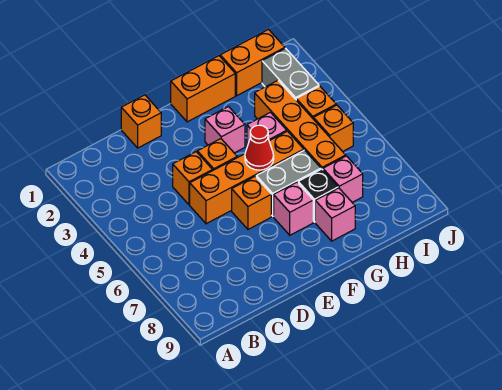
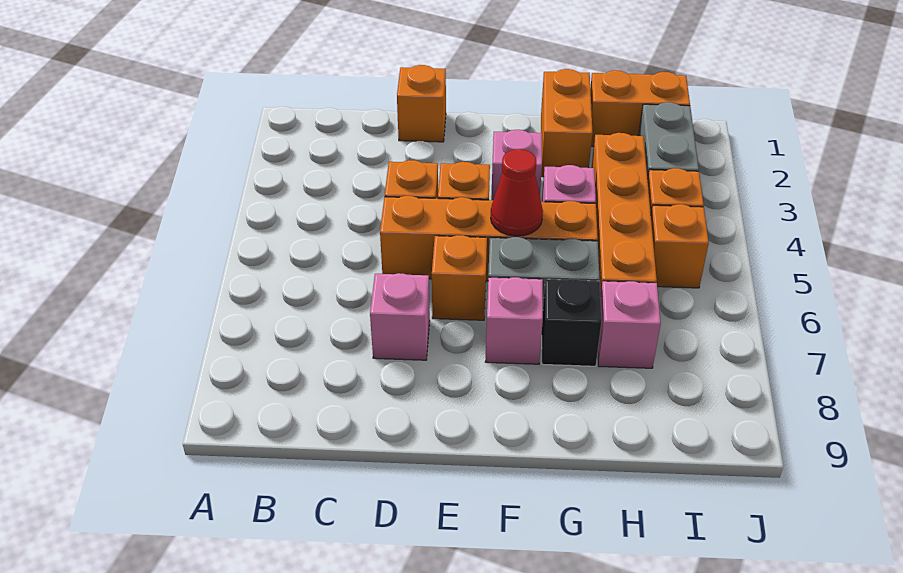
orange brick F1:G1 level 1 -> orange brick G1:G2 level 1
pink brick G8 level 1 -> pink brick D7 level 1

